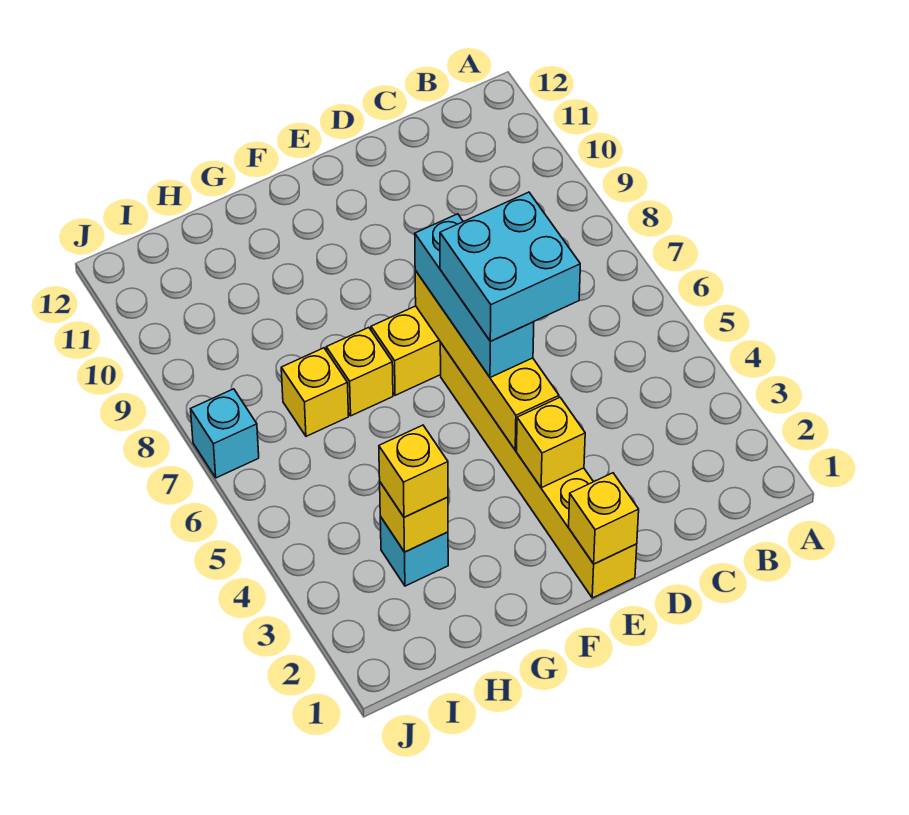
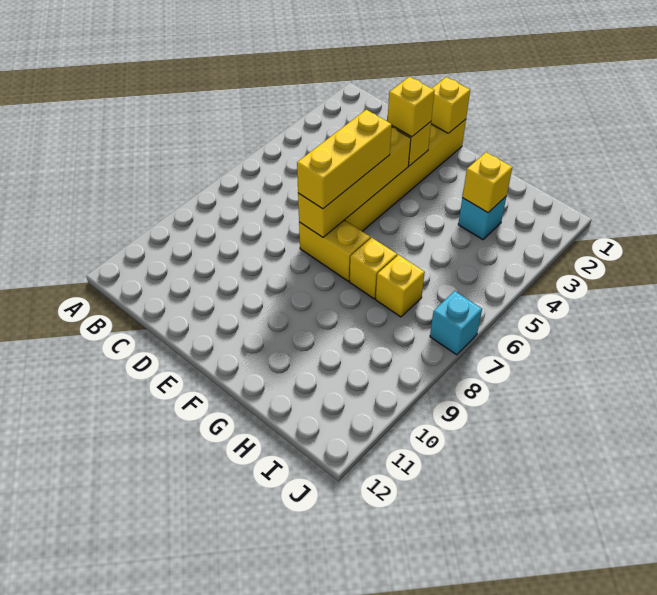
cyan brick D5:E6 level 4 -> none
cyan brick E5:E7 level 3 -> yellow brick E5:E7 level 3
yellow brick H3 level 3 -> yellow brick E3 level 3

